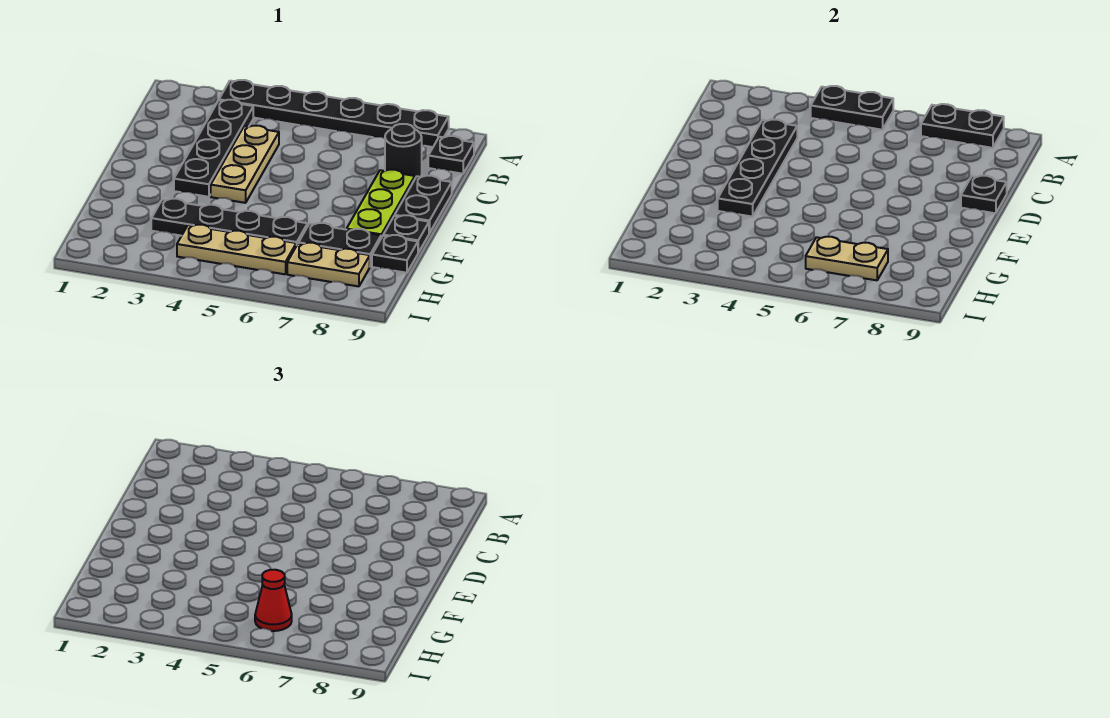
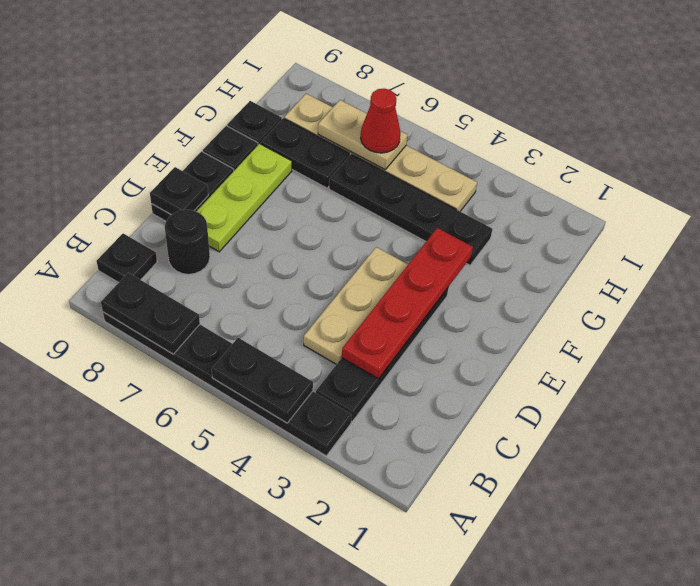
black plate C3:F3 level 2 -> red plate C3:F3 level 2

